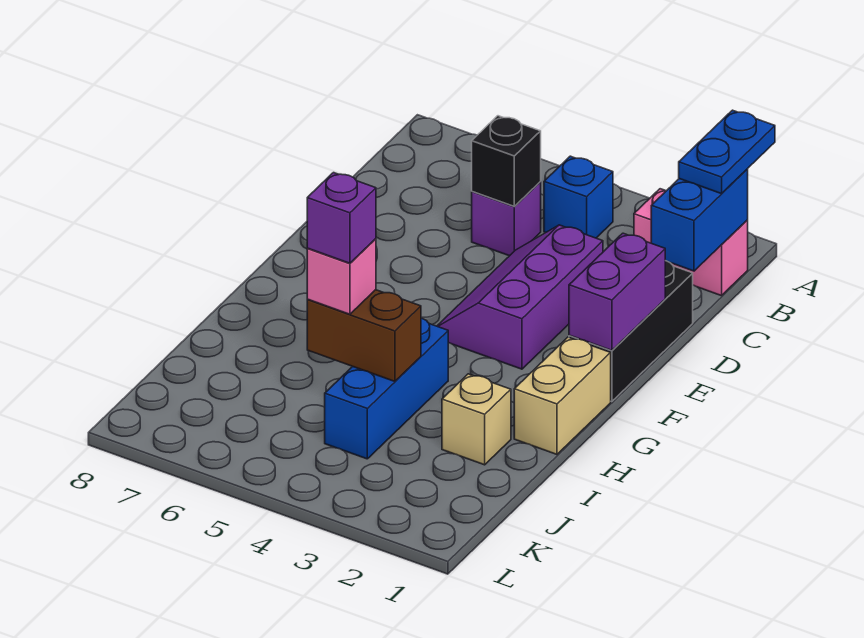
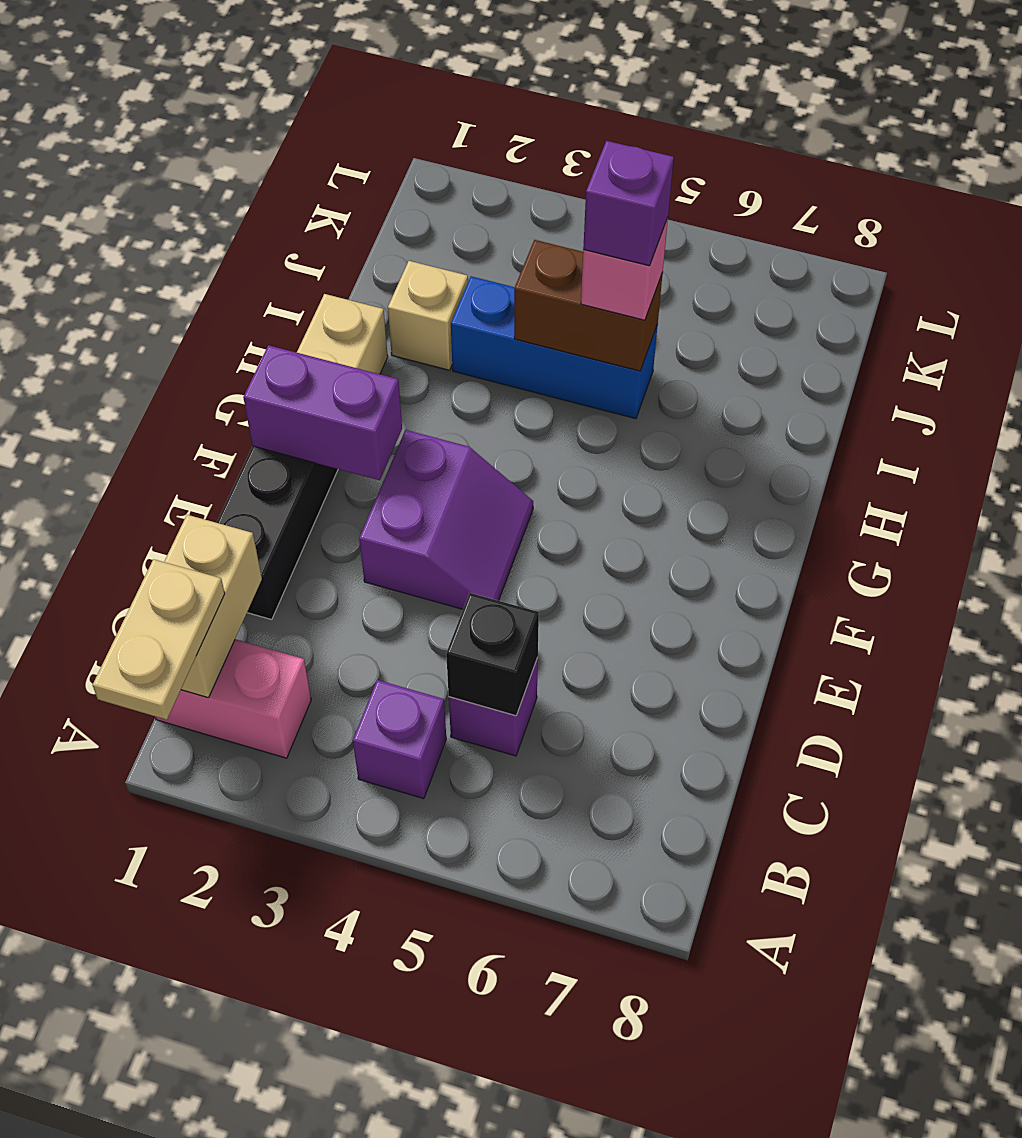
blue plate A1:B1 level 3 -> tan plate A1:B1 level 3
blue brick B1:C1 level 2 -> tan brick B1:C1 level 2
blue brick B4 level 1 -> purple brick B4 level 1
purple slope D3:F4 level 1 top 3 -> purple slope E3:F4 level 1 top 3
purple brick E1:F1 level 2 -> purple brick F1:F2 level 2
blue brick H4:J4 level 1 -> blue brick I3:I5 level 1

